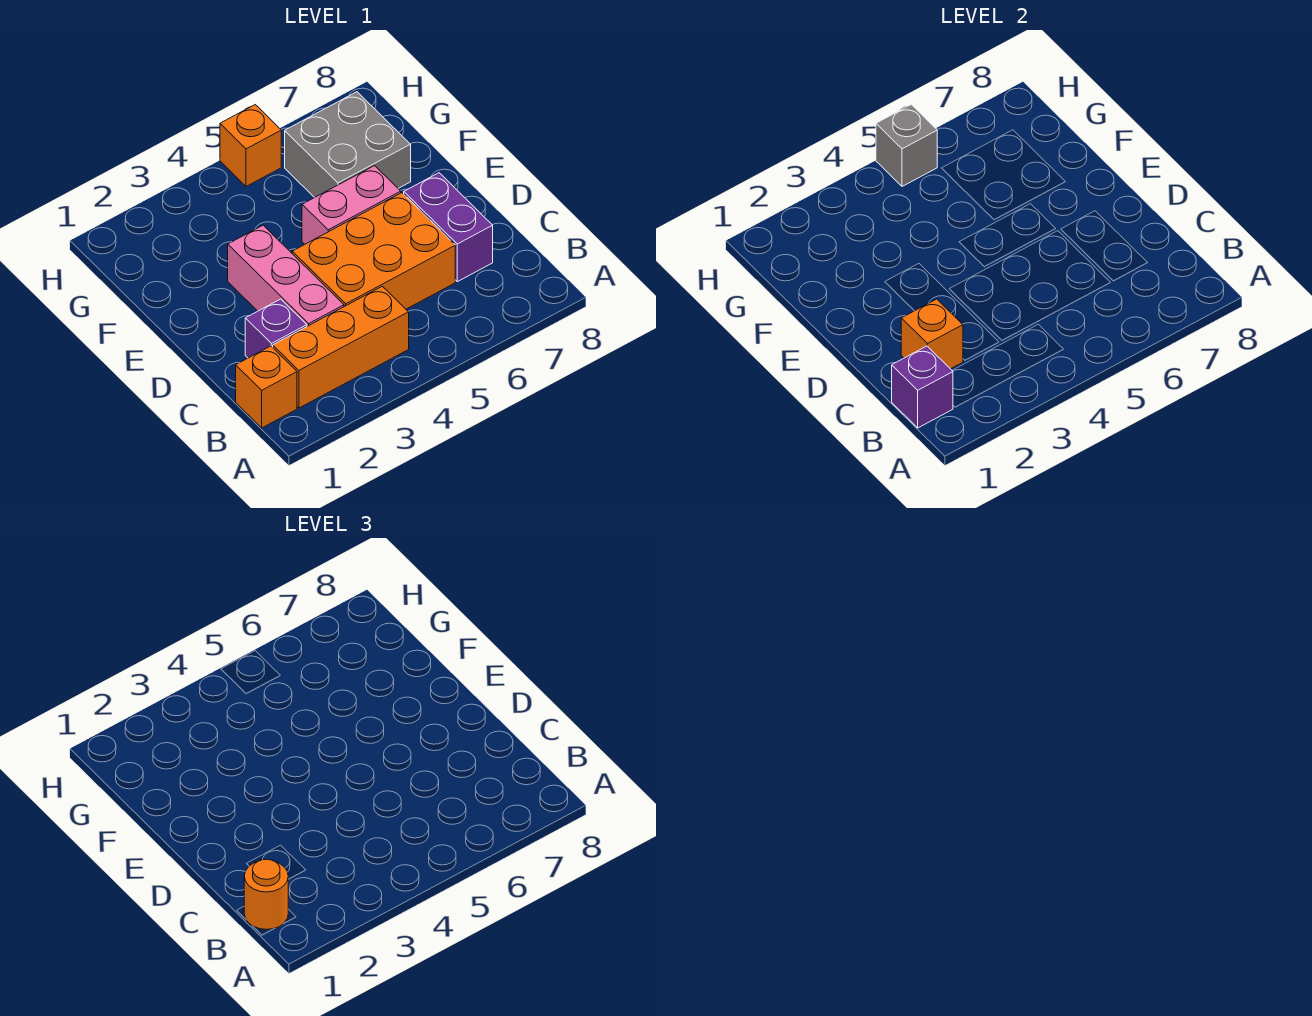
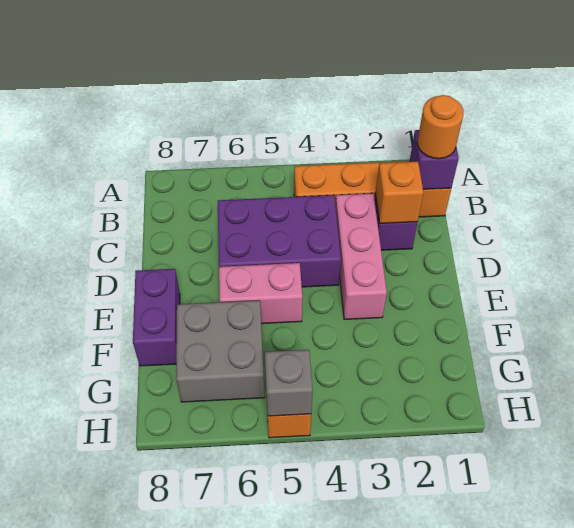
orange brick C4:D6 level 1 -> purple brick C4:D6 level 1
purple brick C7:D7 level 1 -> purple brick E8:F8 level 1

